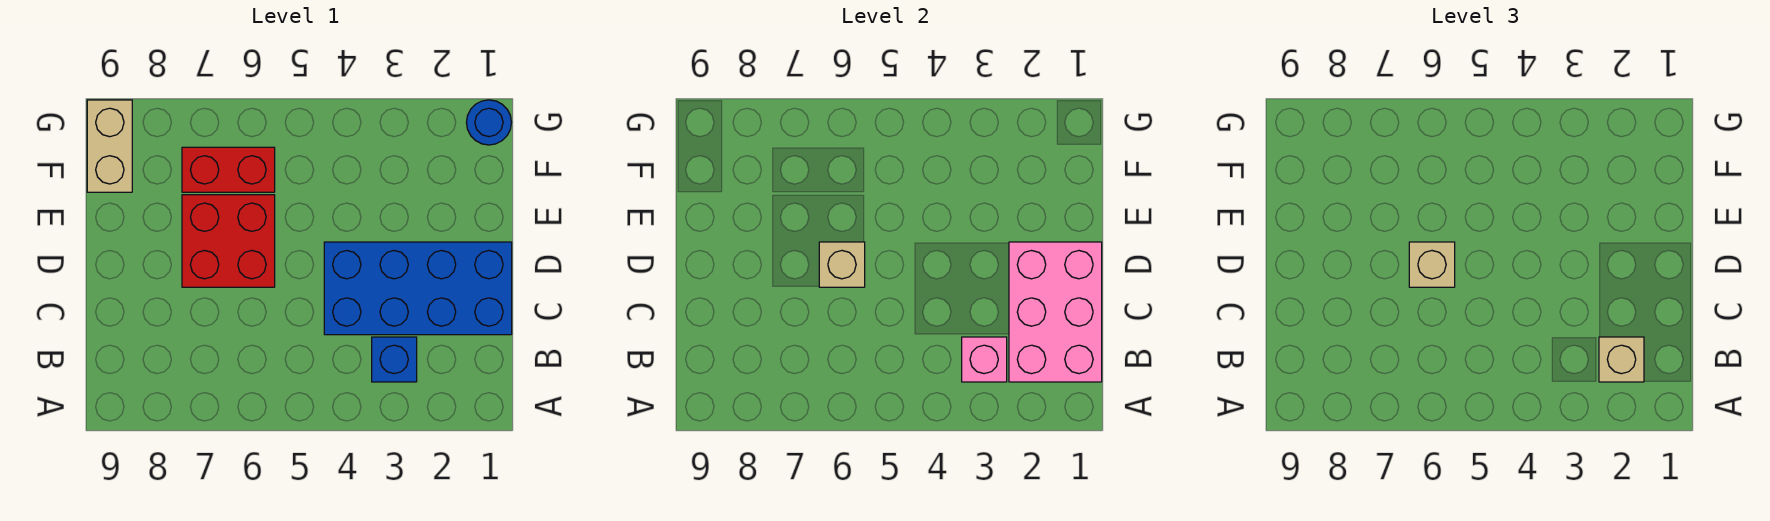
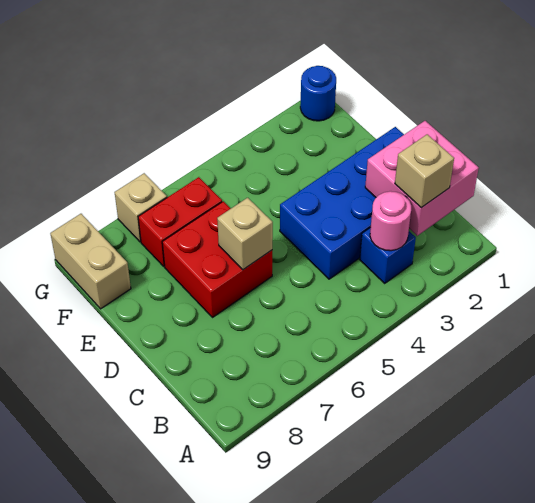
pink brick B1:D2 level 2 -> pink brick B1:C2 level 2
pink brick B3 level 2 -> pink round brick B3 level 2
tan brick D6 level 3 -> tan brick G7 level 1

